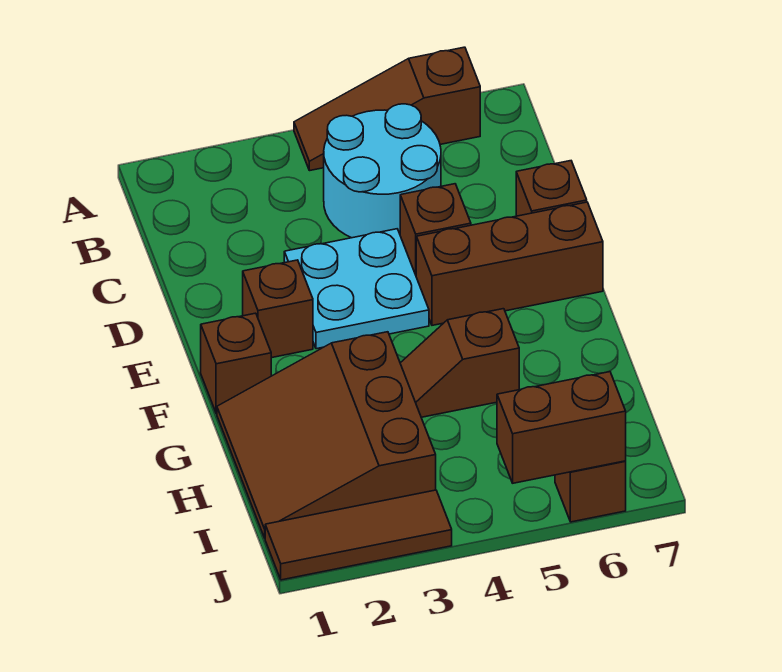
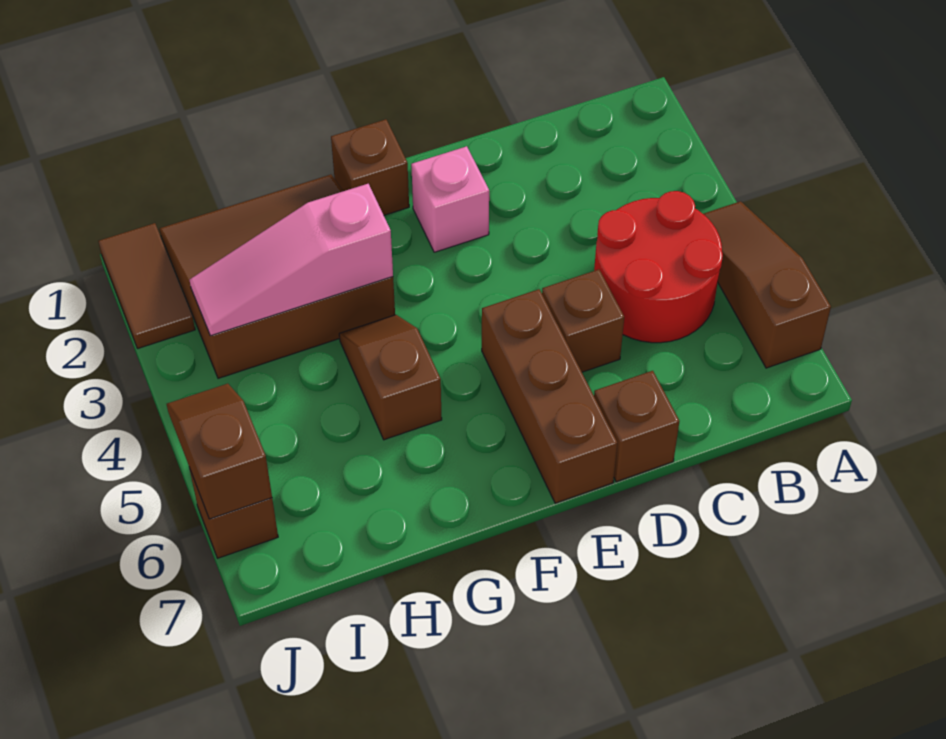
cyan round brick B4:C5 level 1 -> red round brick B4:C5 level 1
cyan plate D3:E4 level 1 -> none
brown brick E2 level 1 -> pink brick E2 level 1
none -> pink slope G3:I3 level 2 top G
brown tile J1:J3 level 1 -> brown tile J1:J2 level 1
brown brick J5:J6 level 2 -> brown slope J5:J6 level 2 top 6

